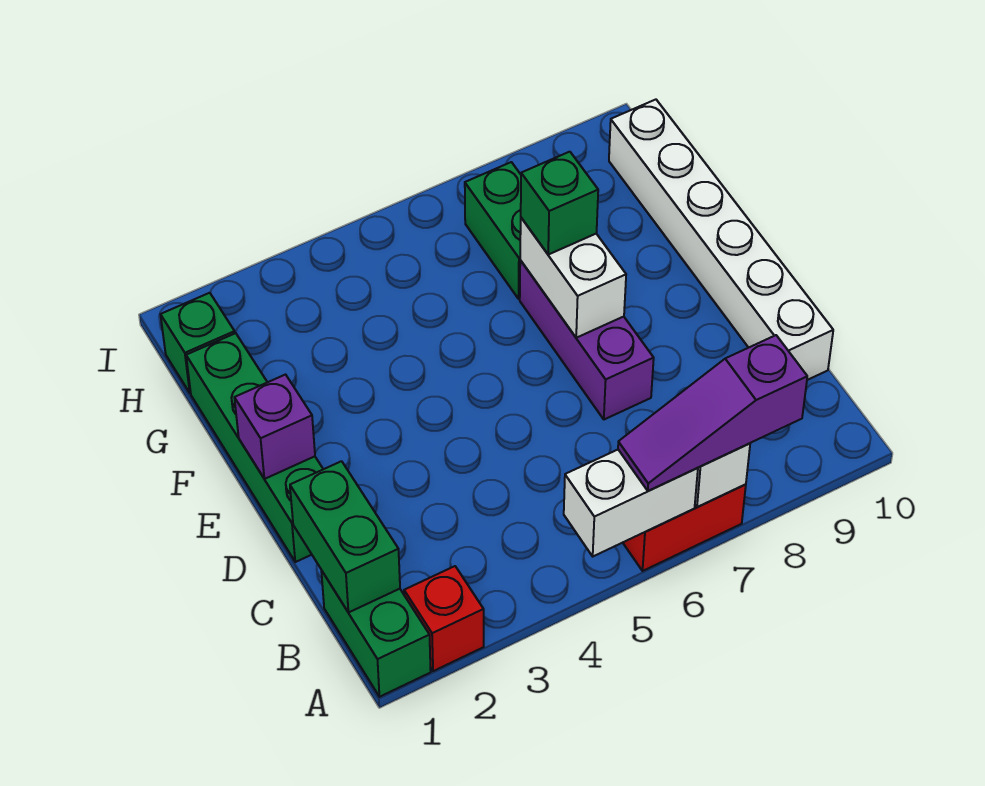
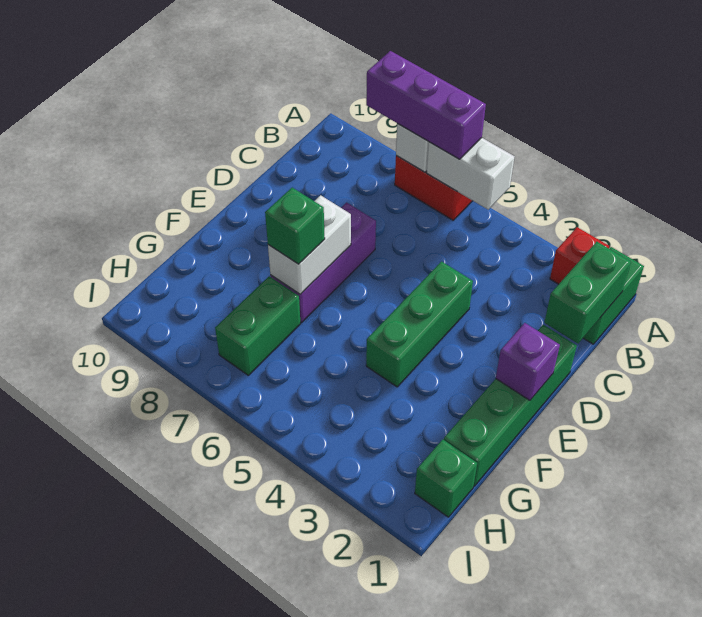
purple slope A6:A8 level 3 top 8 -> purple brick A6:A8 level 3
white brick C10:H10 level 1 -> none
none -> green brick D4:F4 level 1

